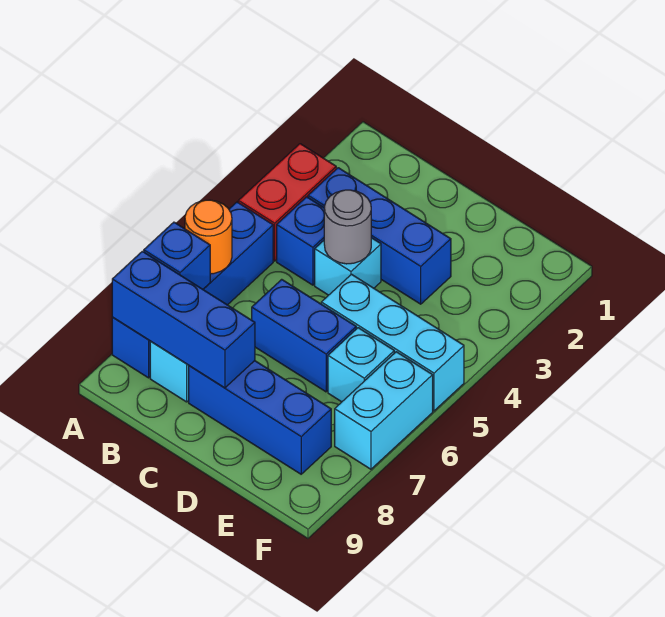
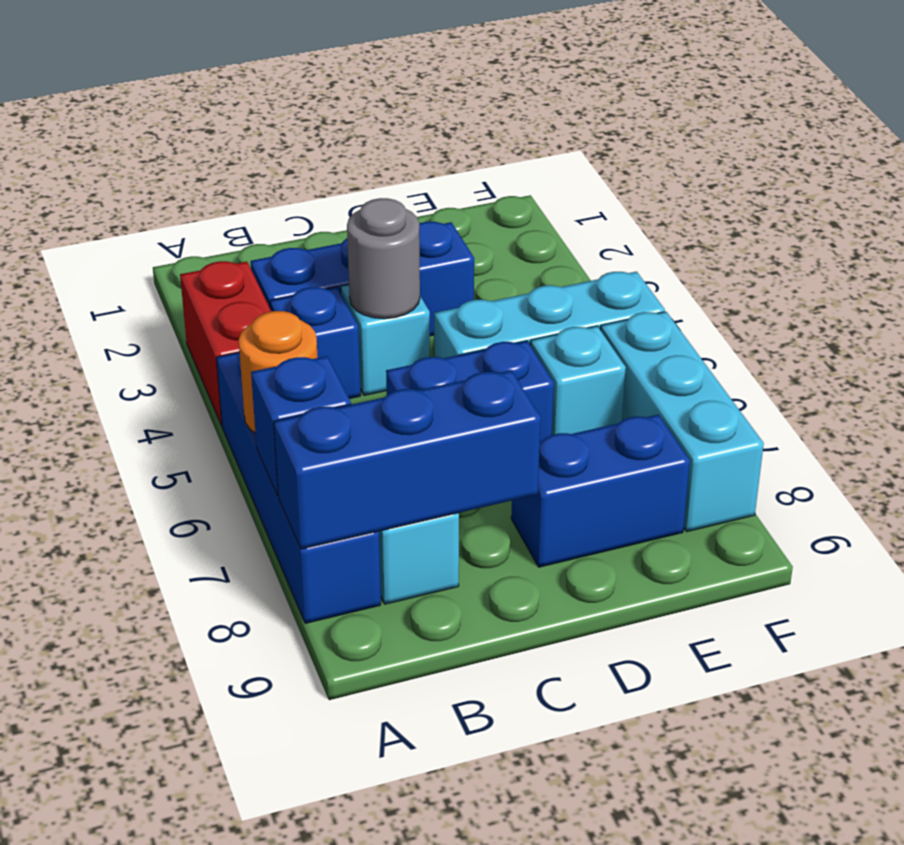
blue brick C8:E8 level 1 -> blue brick D8:E8 level 1
cyan brick F6:F7 level 1 -> cyan brick F6:F8 level 1

